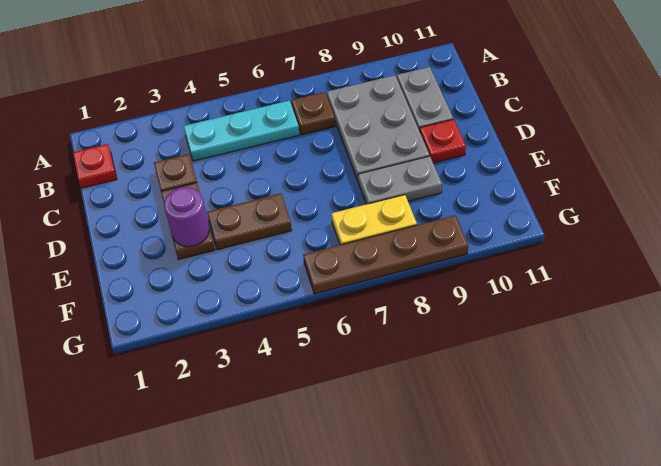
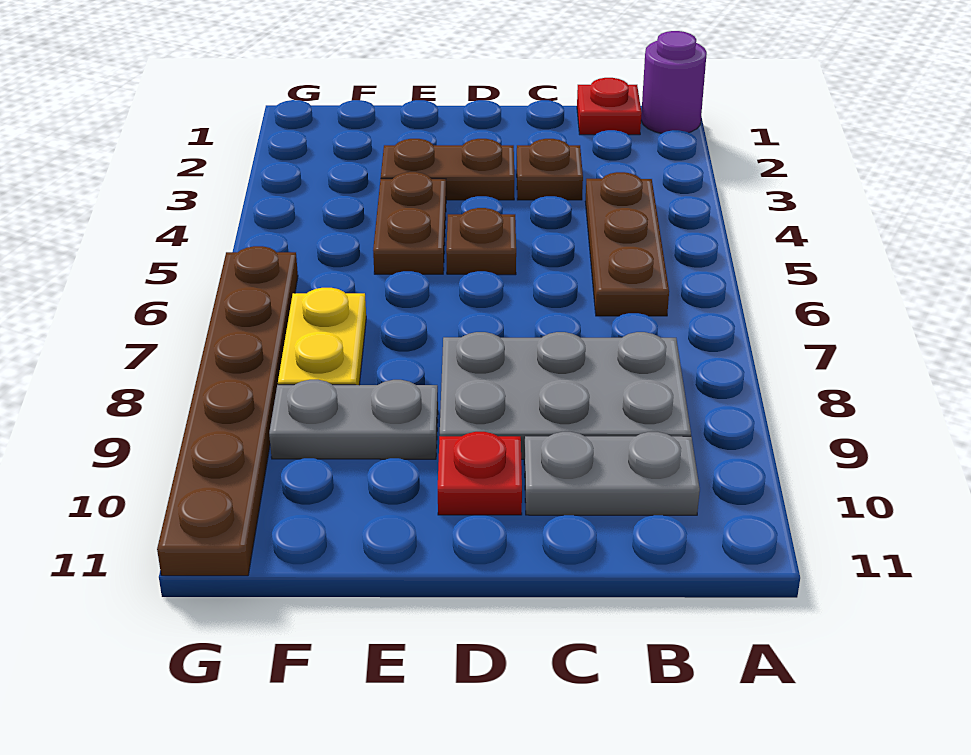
cyan plate B4:B6 level 1 -> brown plate B4:B6 level 1
brown plate B7 level 1 -> brown plate D5 level 1
purple round brick E3 level 2 -> purple round brick A1 level 1
grey plate E8:E9 level 1 -> grey plate E9:F9 level 1
brown plate G6:G9 level 1 -> brown plate G6:G11 level 1

